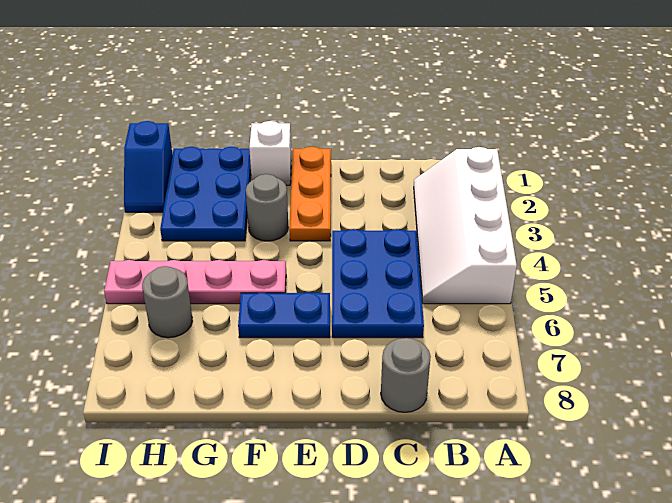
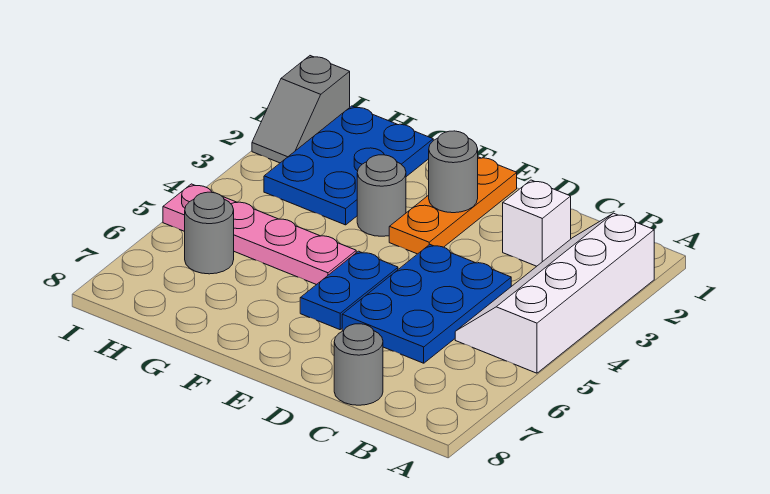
none -> grey round brick E2 level 2
blue plate E6:F6 level 1 -> blue plate E5:E6 level 1
white brick F1 level 1 -> white brick C2 level 1
blue slope I1:I2 level 1 top 1 -> grey slope I1:I2 level 1 top 1

